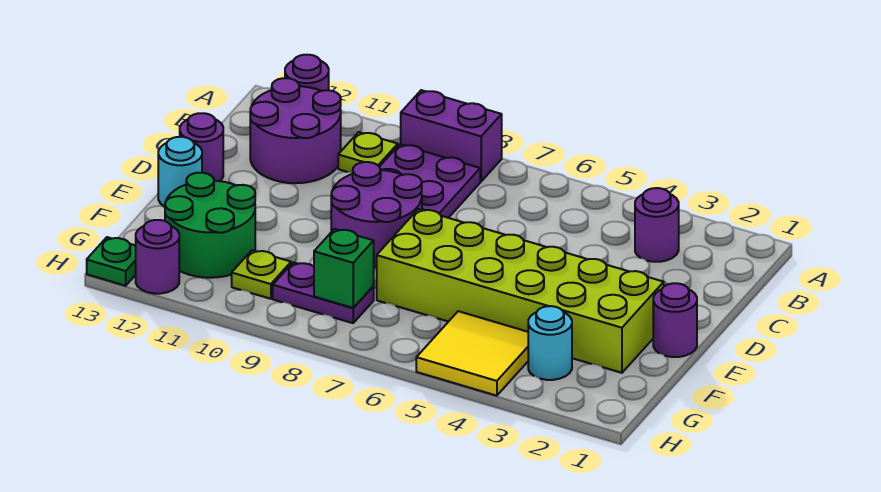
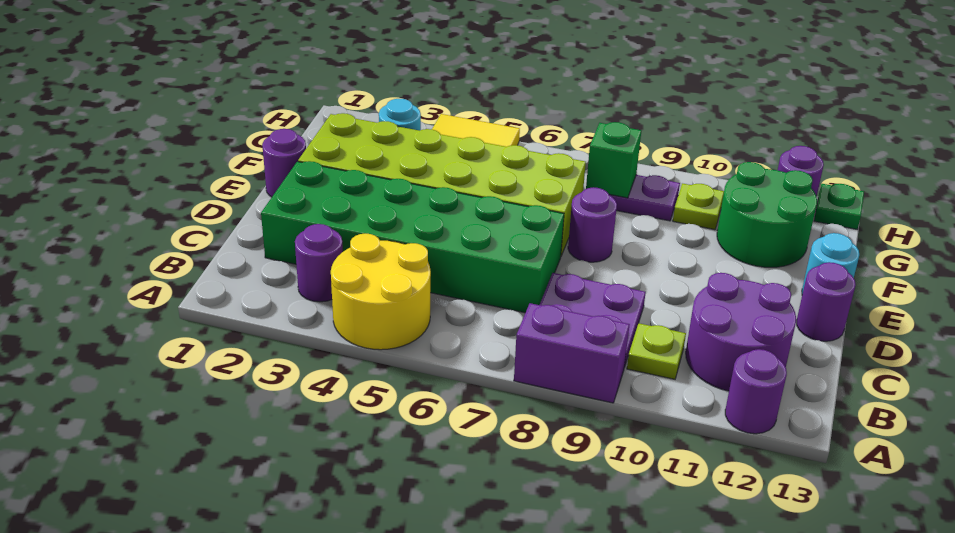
none -> yellow round brick A4:B5 level 1
none -> green brick C2:D7 level 1
purple round brick D8:E9 level 1 -> purple round brick E8 level 1

